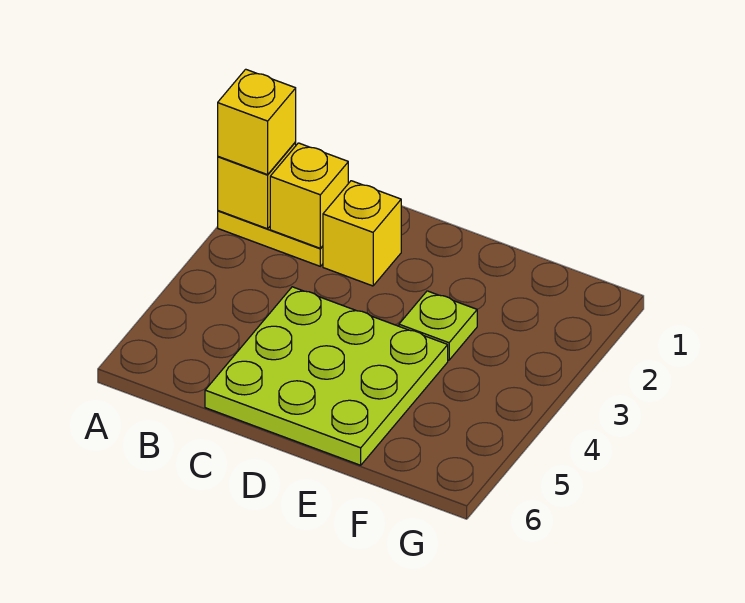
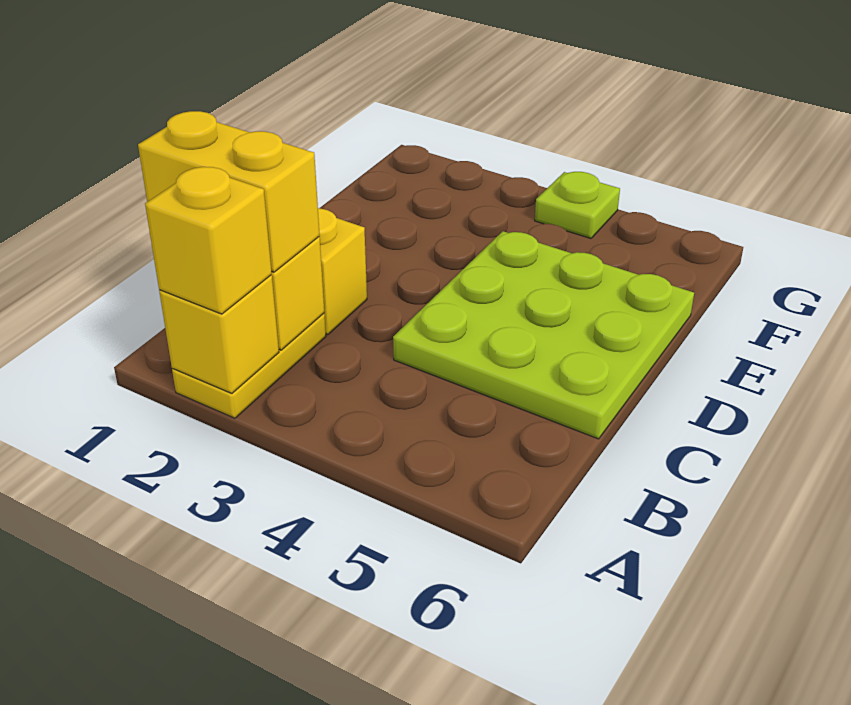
none -> yellow brick B1:B2 level 3
lime plate E3 level 1 -> lime plate G4 level 1

